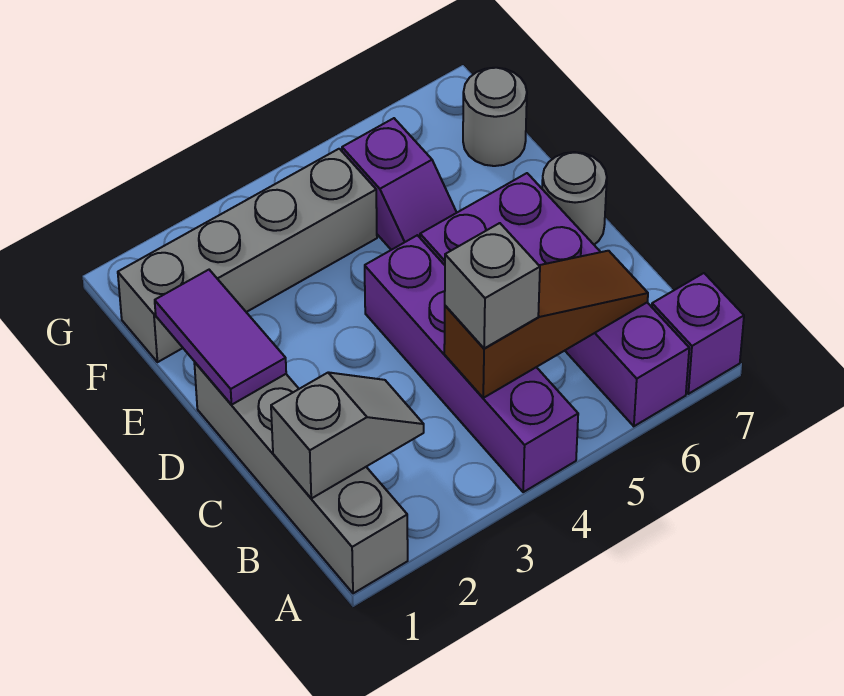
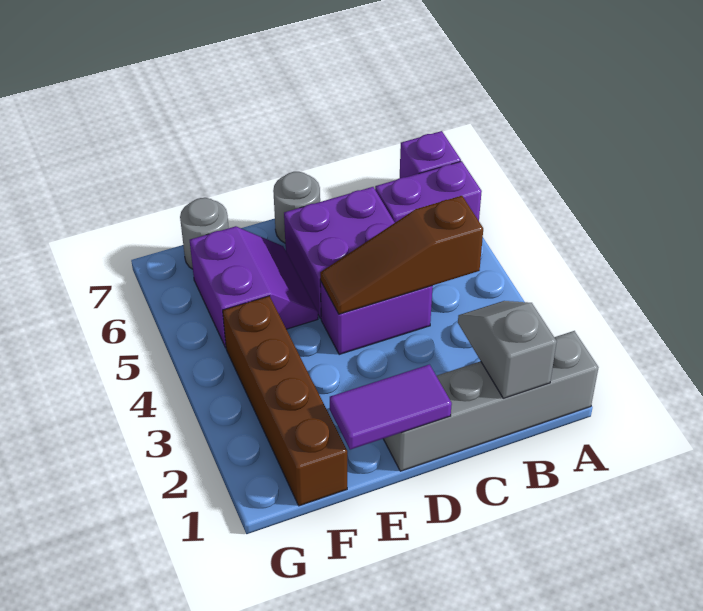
purple brick A4:D4 level 1 -> purple brick C4:D4 level 1
brown slope B4:B6 level 2 top 4 -> brown slope B4:D4 level 2 top B
grey brick B4 level 3 -> none
purple slope E5:F5 level 1 top F -> purple slope E5:F6 level 1 top F
grey brick F1:F4 level 1 -> brown brick F1:F4 level 1

